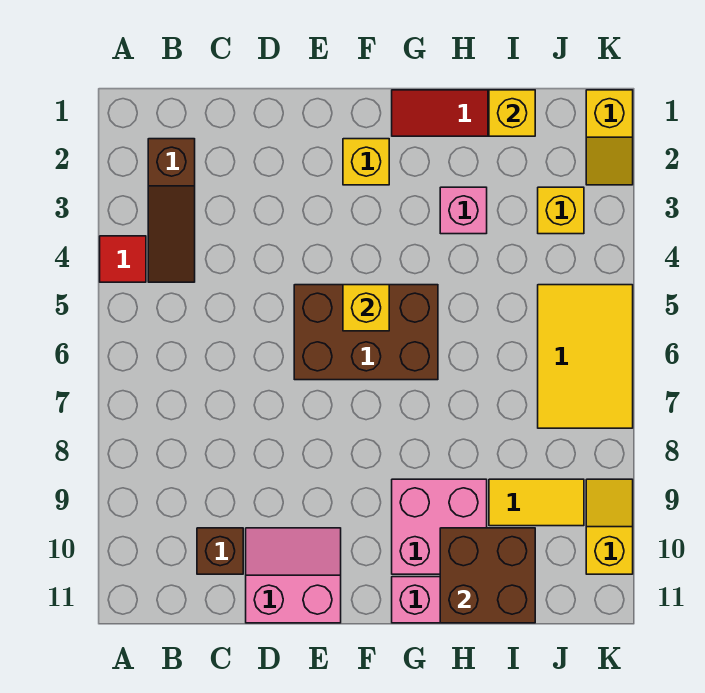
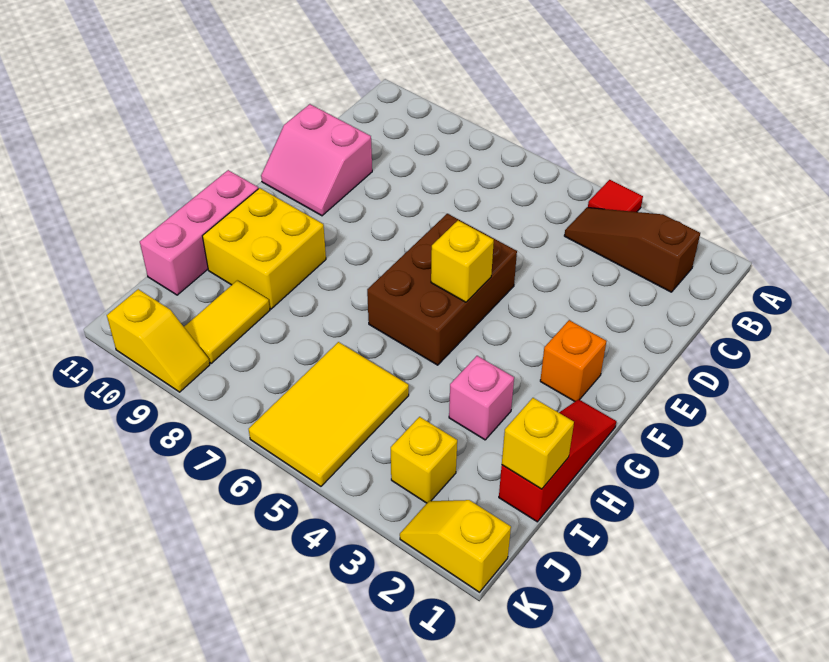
brown brick C10 level 1 -> none
pink slope D10:E11 level 1 top 11 -> pink slope D10:E11 level 1 top D
yellow brick F2 level 1 -> orange brick F2 level 1
pink brick G9:H10 level 1 -> yellow brick G9:H10 level 1
brown brick H10:I11 level 2 -> none
yellow tile J5:K7 level 1 -> yellow tile I5:K6 level 1

